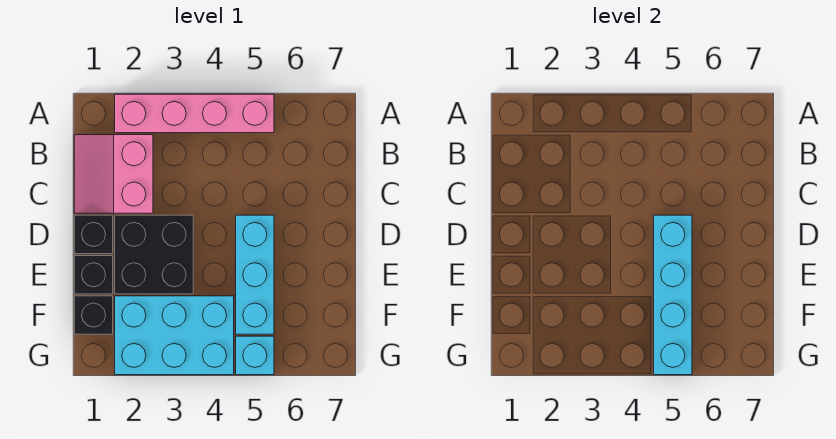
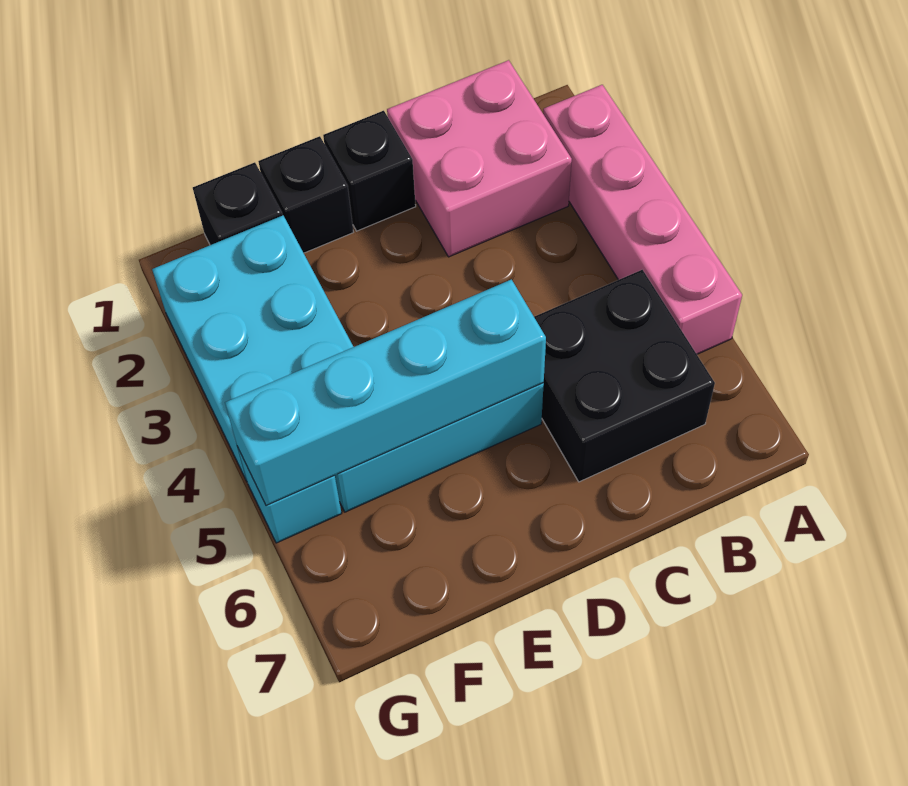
pink slope B1:C2 level 1 top 2 -> pink brick B1:C2 level 1
black brick D2:E3 level 1 -> black brick B5:C6 level 1

